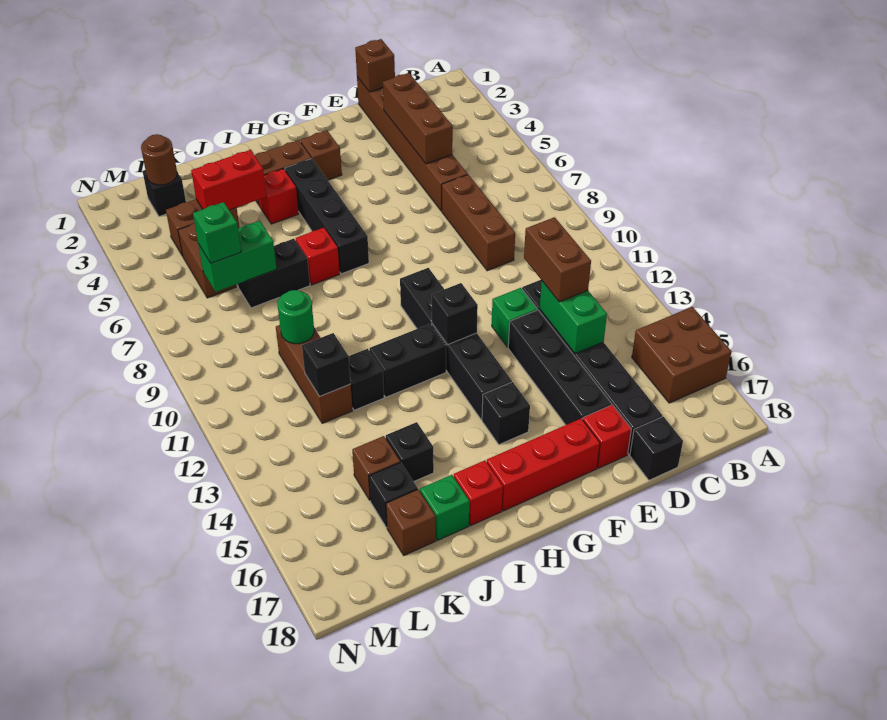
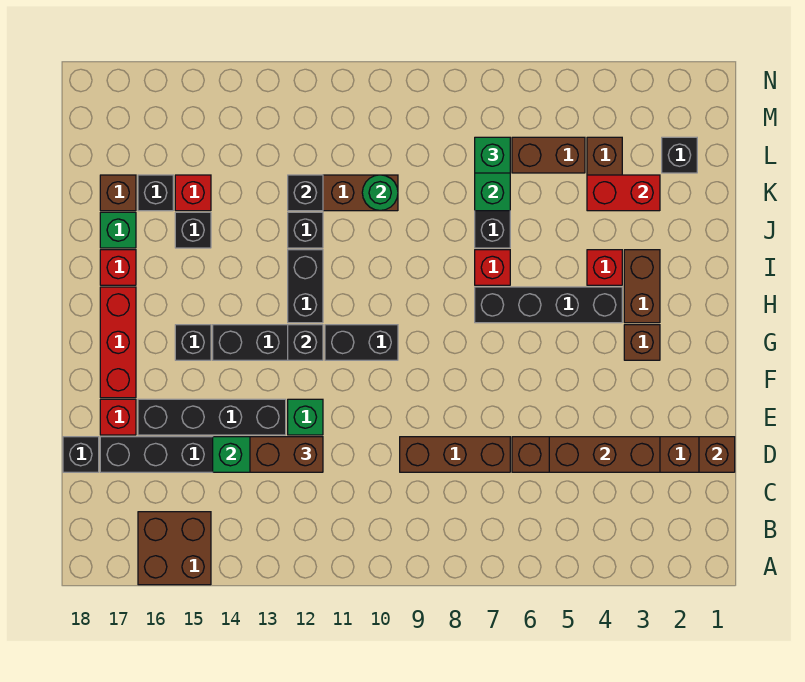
red brick J4:K4 level 2 -> red brick K3:K4 level 2
brown brick K15 level 1 -> red brick K15 level 1
brown round brick L2 level 2 -> none

